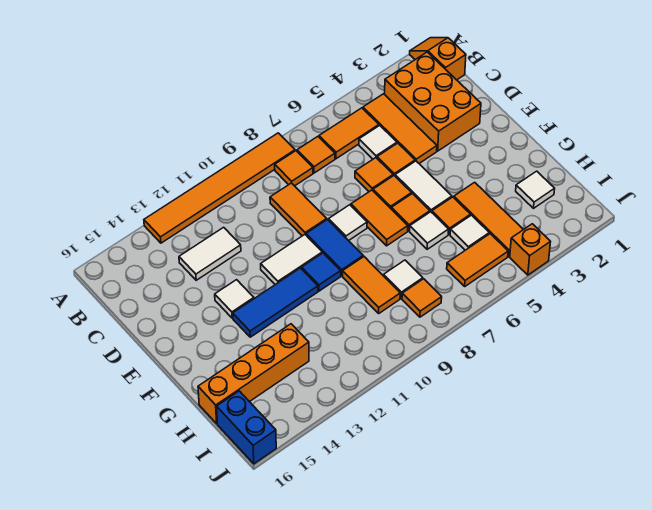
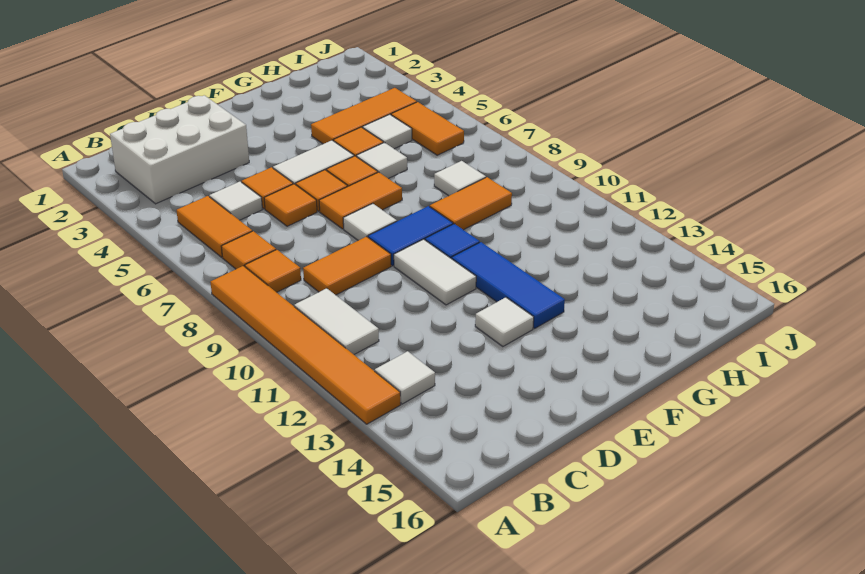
orange slope A1:B1 level 1 top B -> none
orange brick B2:D3 level 1 -> white brick B2:D3 level 1
orange tile B4:D4 level 1 -> none
white tile C12:C13 level 1 -> white tile B10:B11 level 1
white tile H2 level 1 -> white tile B13 level 1
orange brick H13:H16 level 1 -> none
orange tile I8 level 1 -> none
blue brick I16:J16 level 1 -> none
orange brick J4 level 1 -> none

